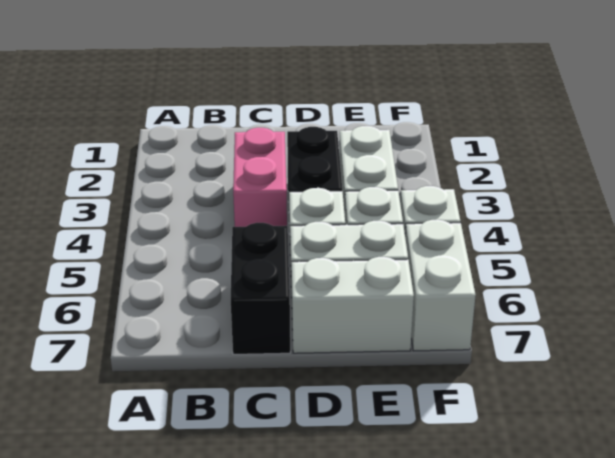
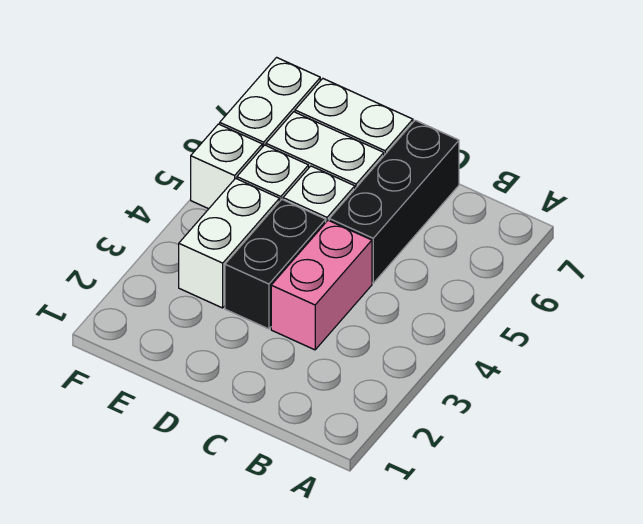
black brick C6:C7 level 1 -> black brick C5:C7 level 1

